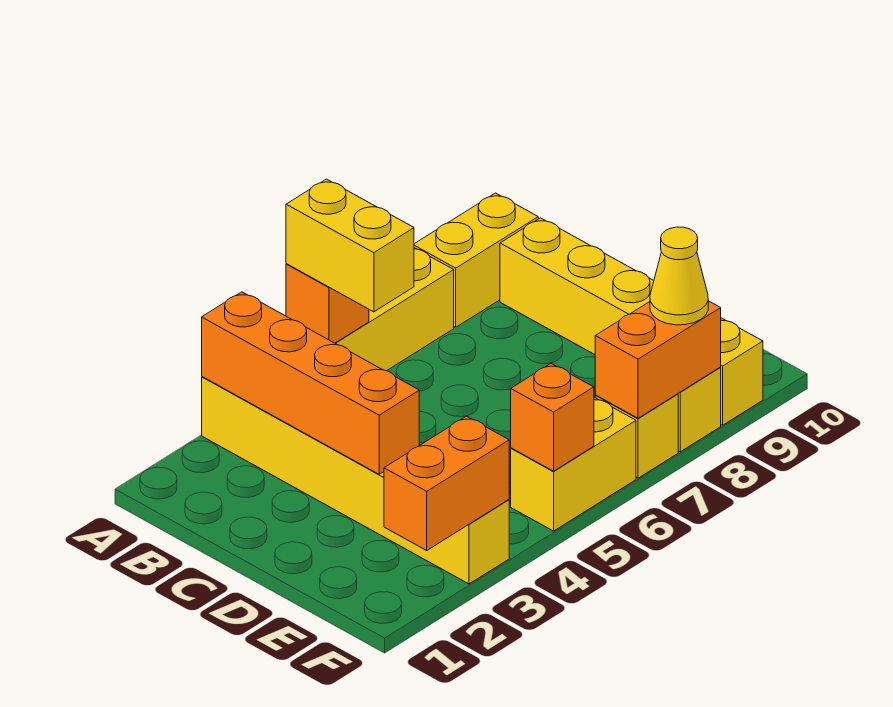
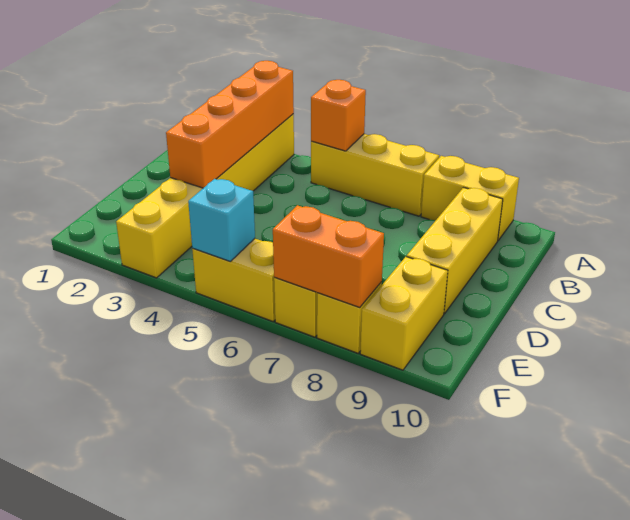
yellow brick A5:B5 level 3 -> none
orange brick F2:F3 level 2 -> none
orange brick F5 level 2 -> cyan brick F5 level 2
yellow cone F8 level 3 -> none

